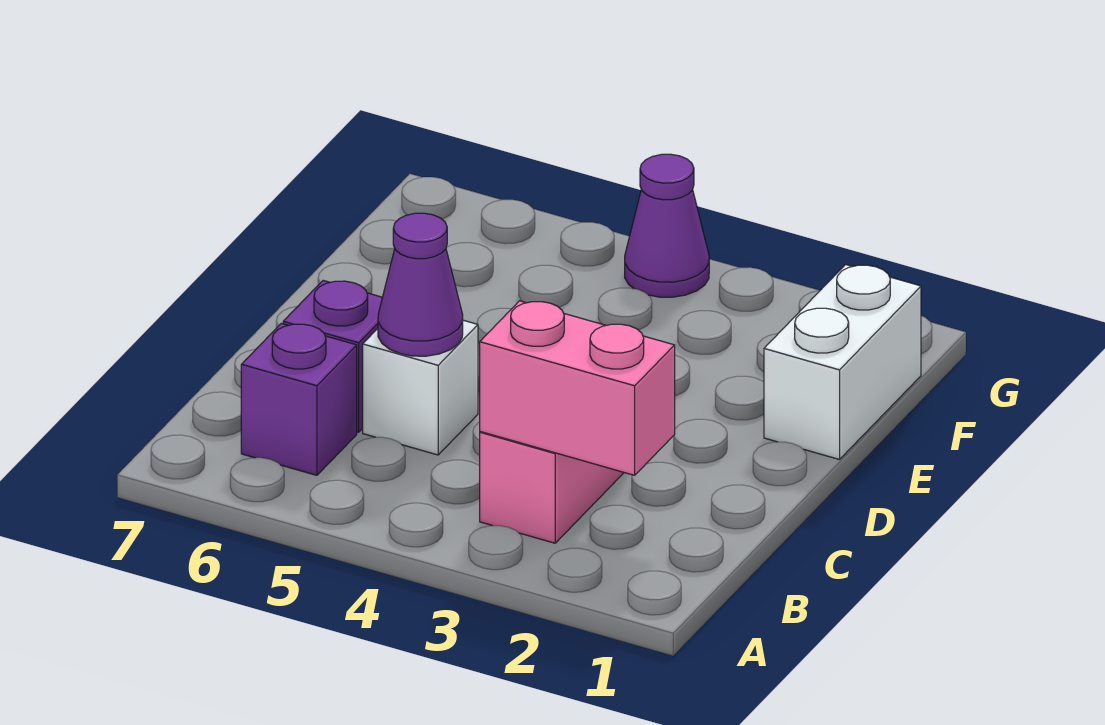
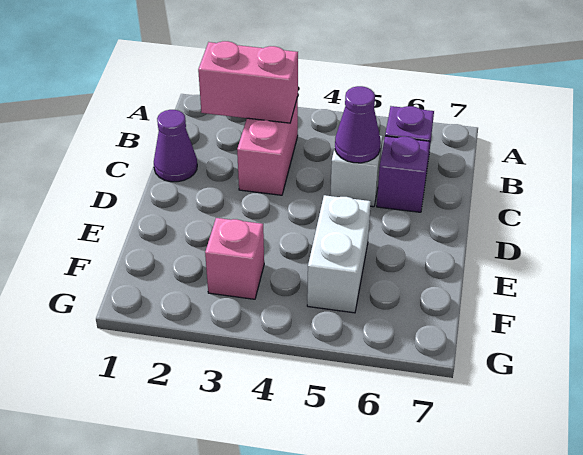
white brick E1:F1 level 1 -> white brick E5:F5 level 1
none -> pink brick F3 level 1
purple cone G4 level 1 -> purple cone C1 level 1

